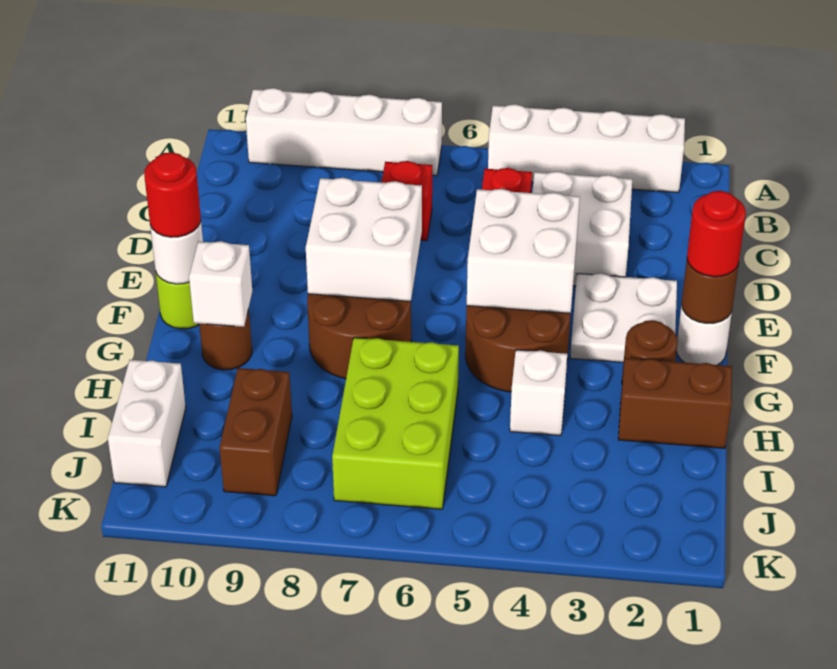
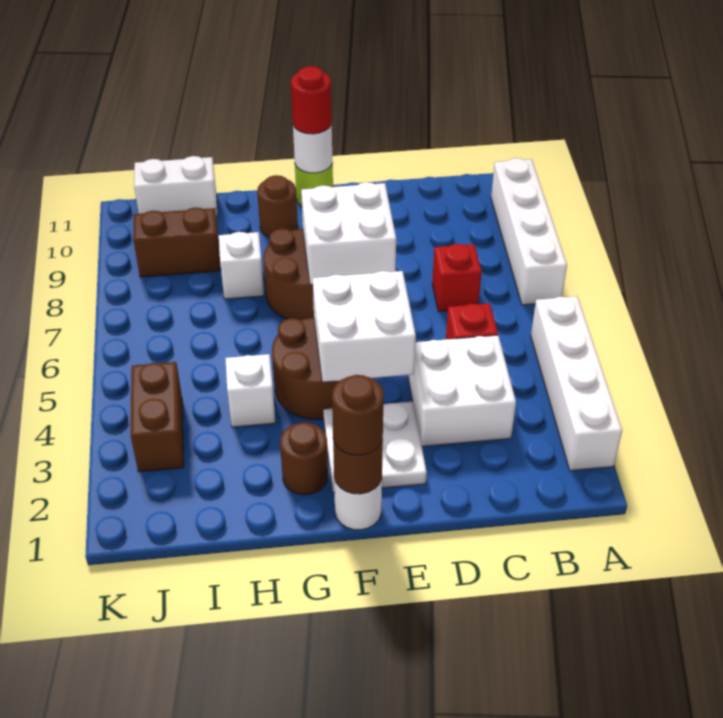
red round brick F1 level 3 -> brown round brick F1 level 3
white brick G10 level 2 -> white brick H8 level 1
brown brick H1:H2 level 1 -> brown brick J3:J4 level 1
lime brick H6:J7 level 1 -> none

